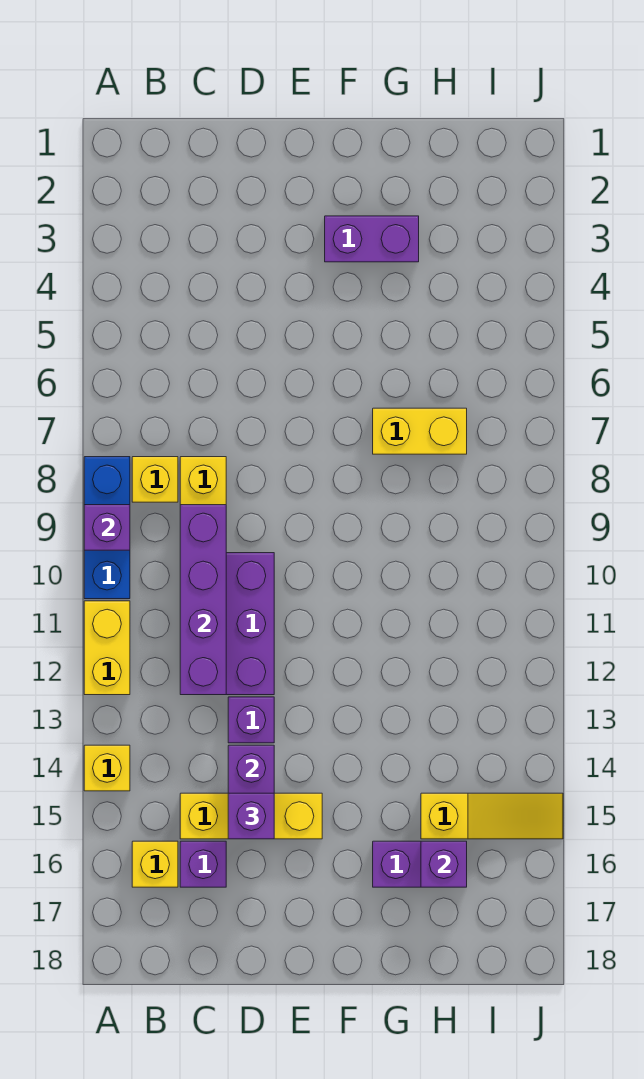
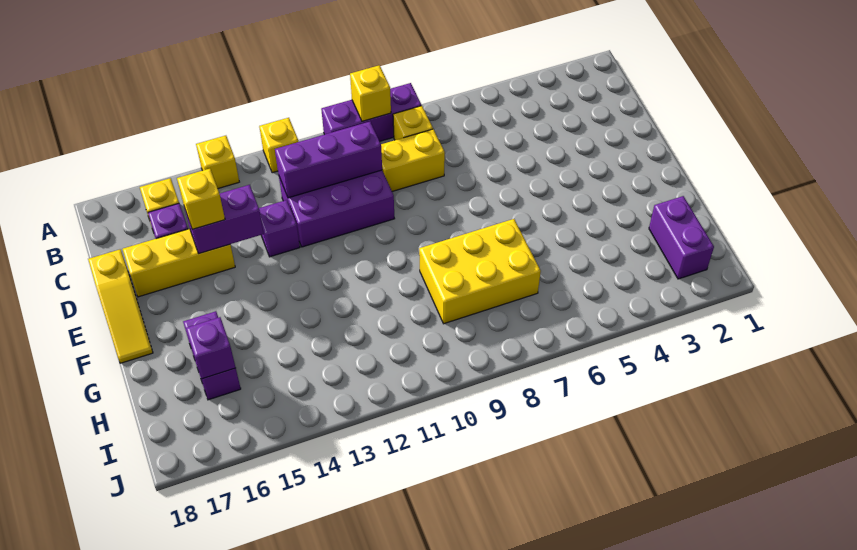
blue brick A8:A10 level 1 -> purple brick A8:A10 level 1
purple brick A9 level 2 -> yellow brick A9 level 2
yellow brick A11:A12 level 1 -> yellow brick A12 level 1
purple brick C9:C12 level 2 -> purple brick C10:C12 level 2
yellow brick C15:E15 level 1 -> yellow brick D15:D17 level 1
purple brick D15 level 3 -> yellow brick D15 level 3
purple brick F3:G3 level 1 -> purple brick H2:I2 level 1
yellow brick G7:H7 level 1 -> yellow brick G7:H9 level 1
yellow slope H15:J15 level 1 top H -> yellow slope D18:F18 level 1 top D

